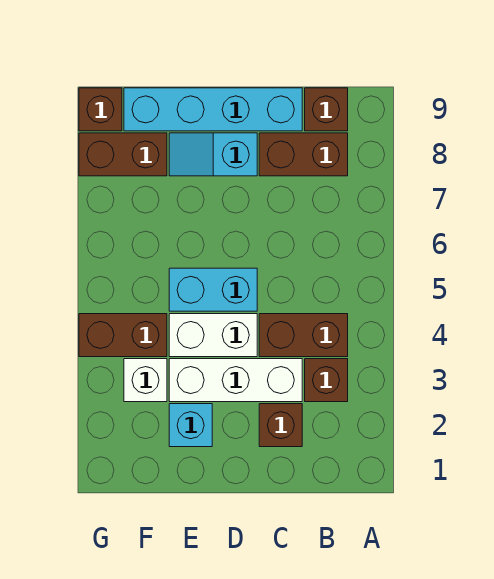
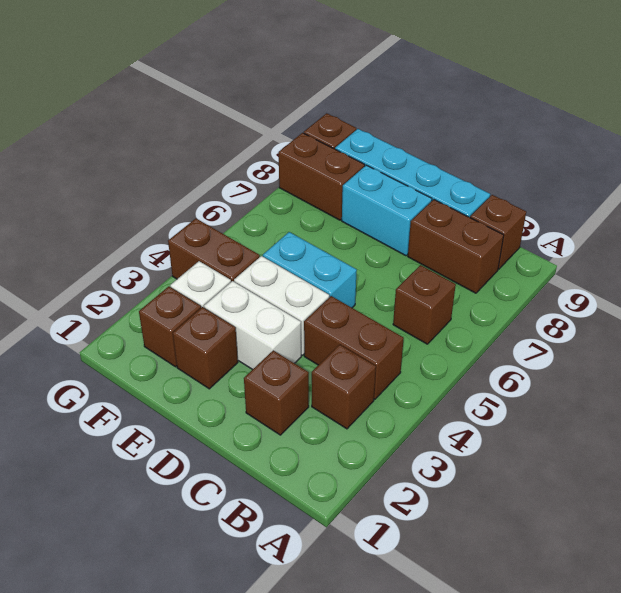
none -> brown brick B6 level 1
white brick C3:E3 level 1 -> white brick D3:E3 level 1
cyan slope D8:E8 level 1 top D -> cyan brick D8:E8 level 1
cyan brick E2 level 1 -> brown brick E2 level 1
none -> brown brick F2 level 1

